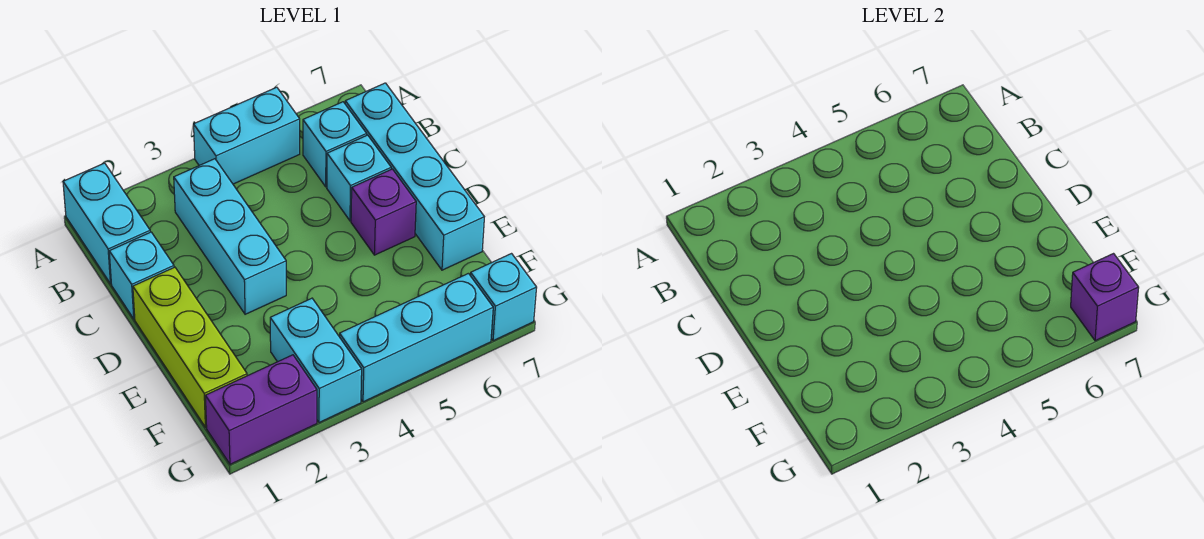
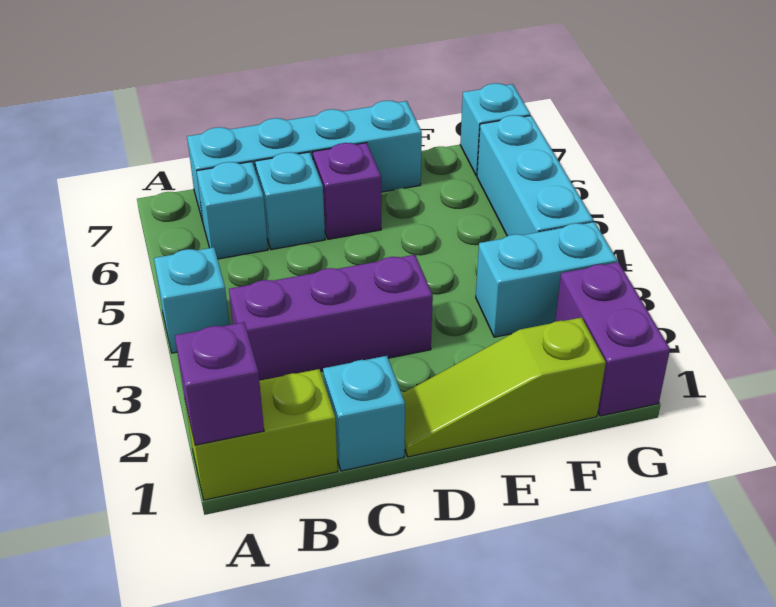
cyan brick A1:B1 level 1 -> lime brick A1:B1 level 1
cyan brick A4:A5 level 1 -> cyan brick A4 level 1
cyan brick B3:D3 level 1 -> purple brick B3:D3 level 1
lime brick D1:F1 level 1 -> lime slope D1:F1 level 1 top F
purple brick G7 level 2 -> purple brick A1 level 2

